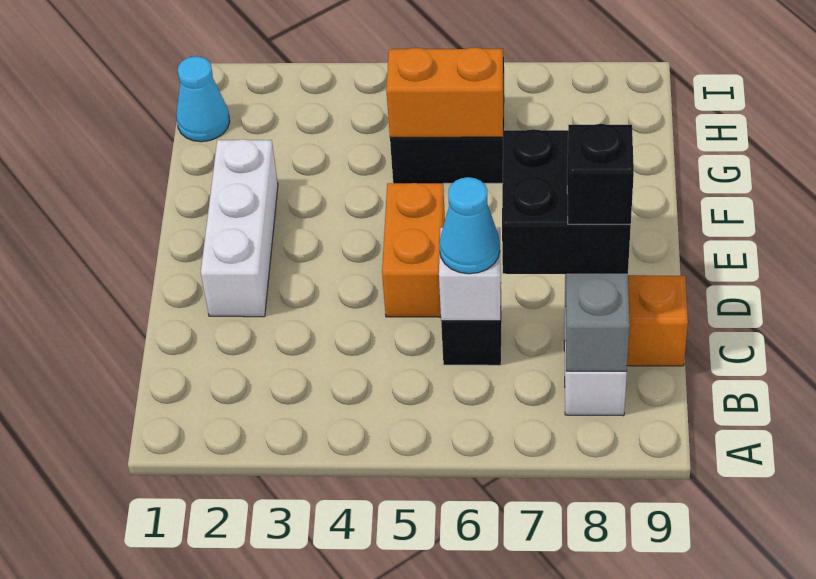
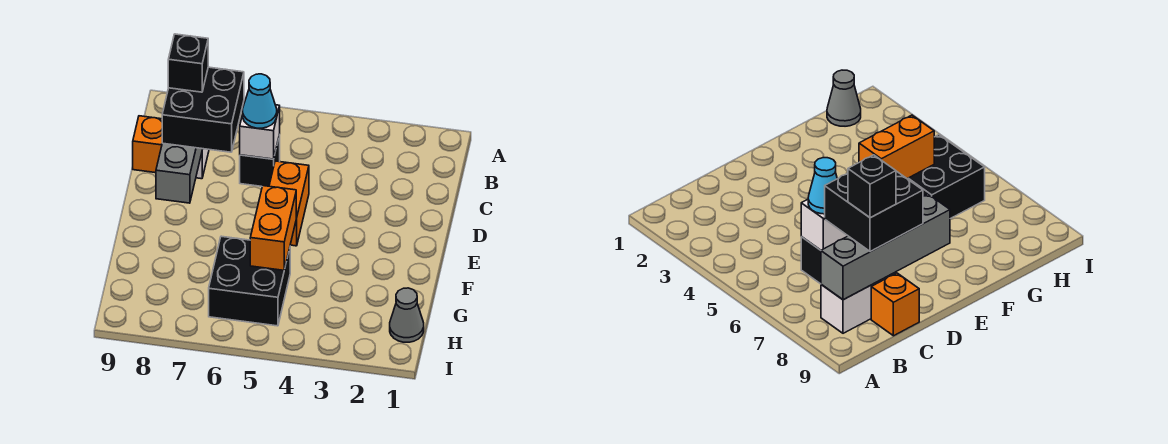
white brick D2:F2 level 1 -> none
orange brick G5:G6 level 2 -> orange brick F5:G5 level 2
cyan cone H1 level 1 -> grey cone H1 level 1

